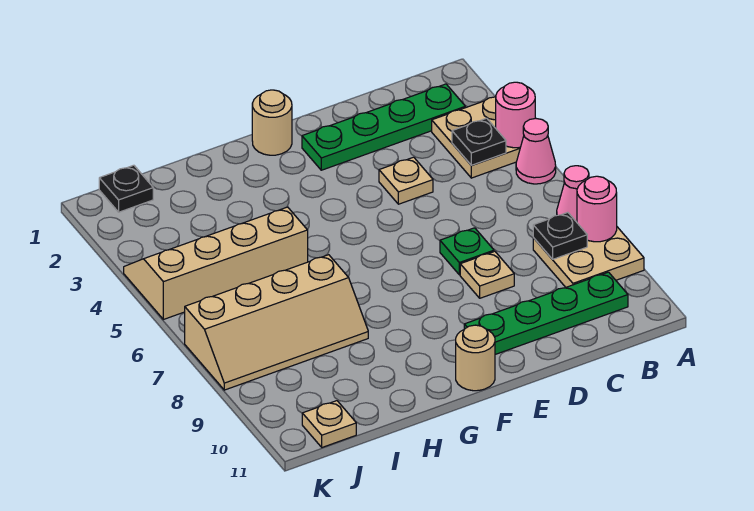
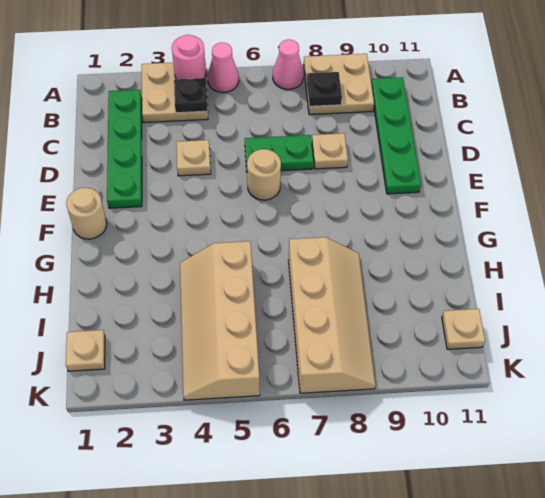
pink round brick A8 level 2 -> none
green plate D7 level 1 -> green plate D6:D7 level 1
tan round brick F11 level 1 -> tan round brick E6 level 1
black plate J1 level 1 -> tan plate J1 level 1

